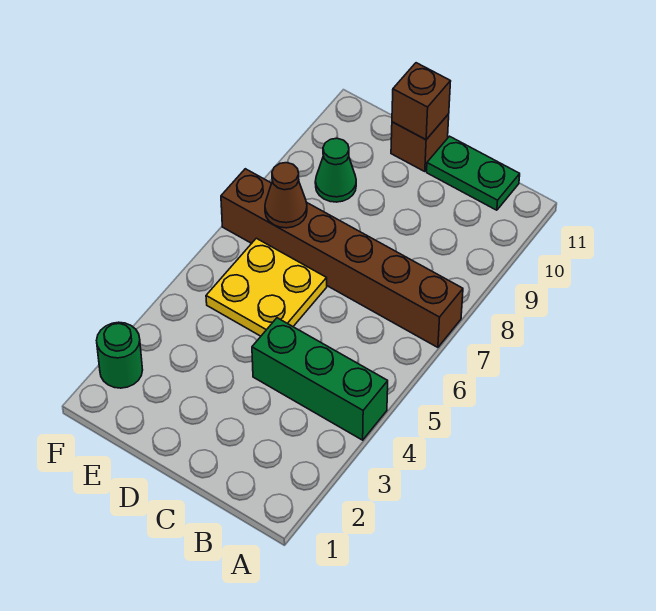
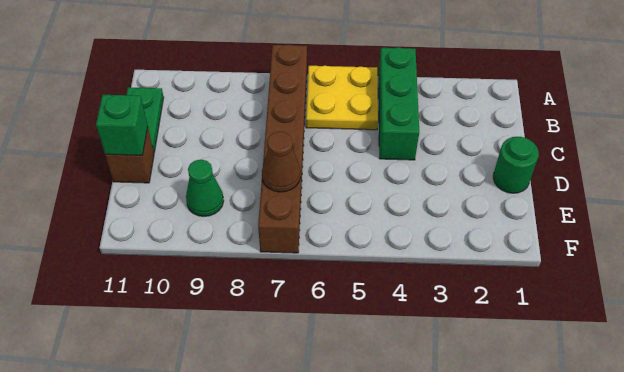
yellow plate D5:E6 level 1 -> yellow plate A5:B6 level 1
brown brick D11 level 2 -> green brick D11 level 2
green round brick F2 level 1 -> green round brick D1 level 1

